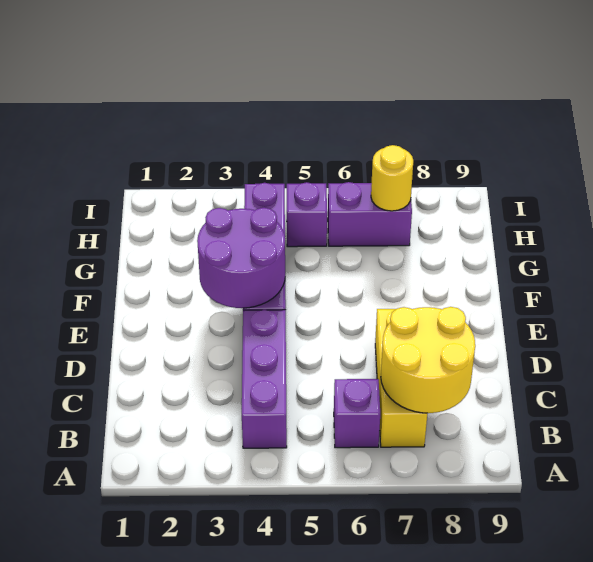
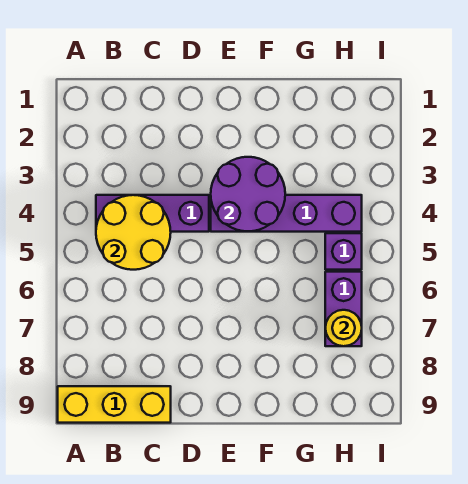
purple brick B6 level 1 -> none
yellow brick B7:D7 level 1 -> yellow brick A9:C9 level 1
yellow round brick B7:C8 level 2 -> yellow round brick B4:C5 level 2

